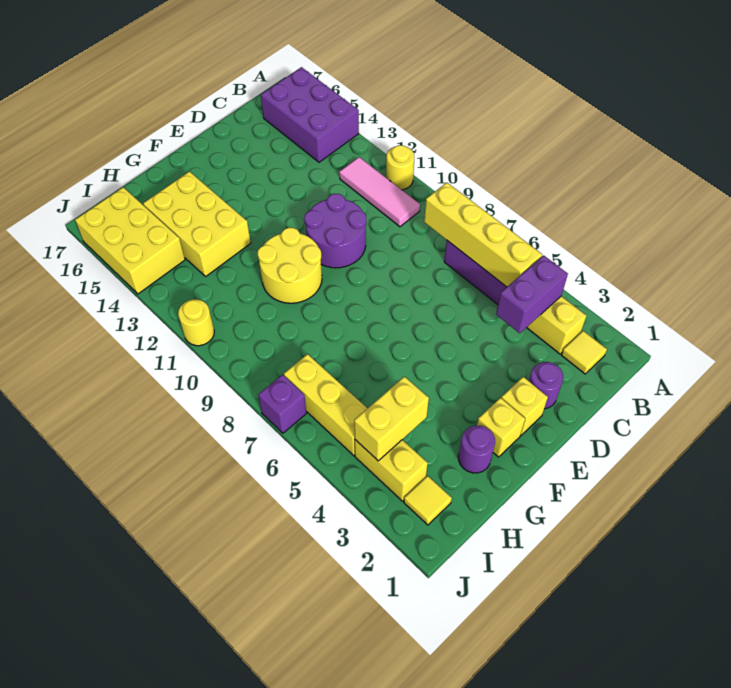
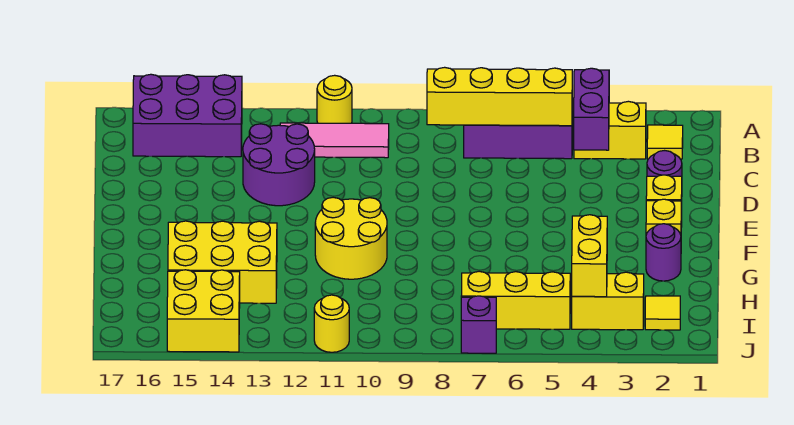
purple round brick D10:E11 level 1 -> purple round brick C12:D13 level 1
yellow brick I14:J16 level 1 -> yellow brick I14:J15 level 1

